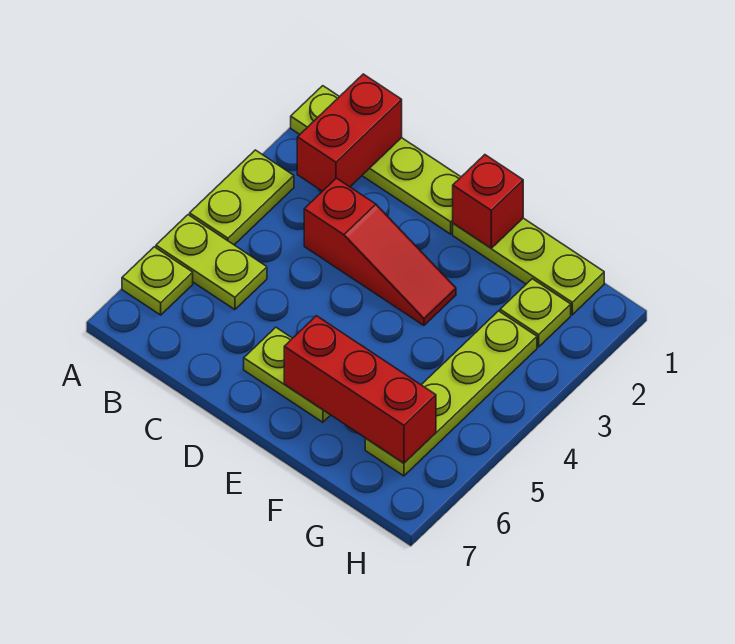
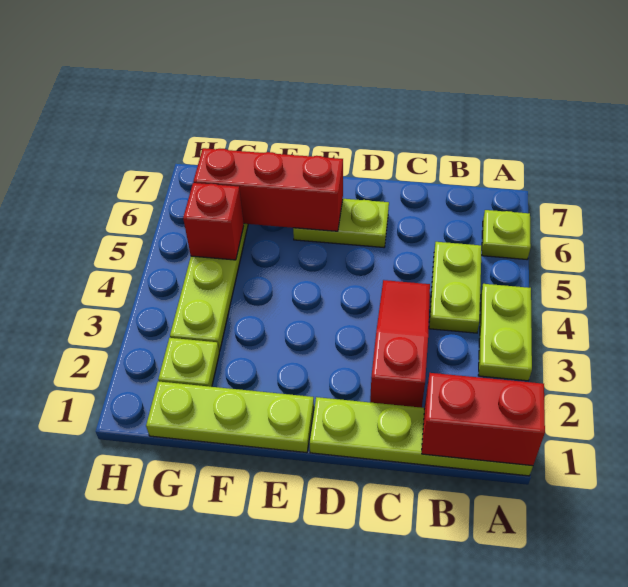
lime plate A5:B5 level 1 -> lime plate B4:B5 level 1
red brick B1:B2 level 2 -> red brick A1:B1 level 2
red slope C3:E3 level 1 top C -> red slope C2:C4 level 1 top 2
red brick E1 level 2 -> red brick G5 level 2

